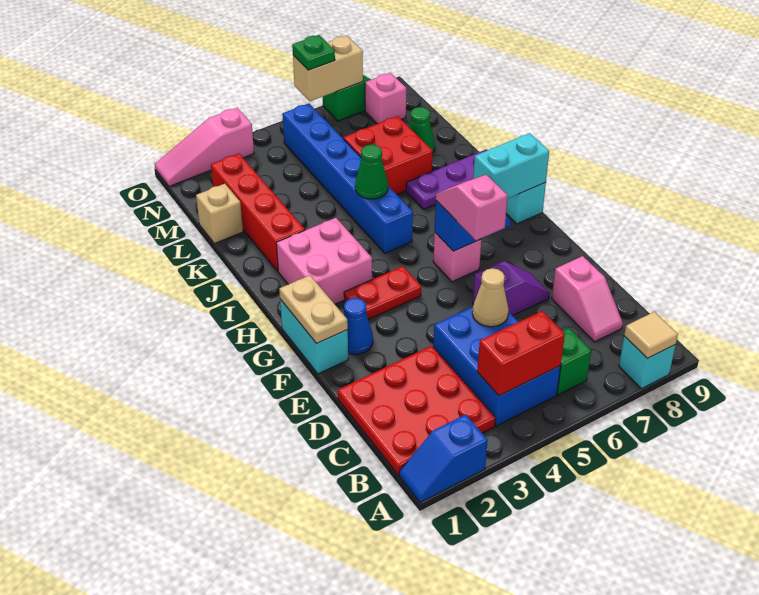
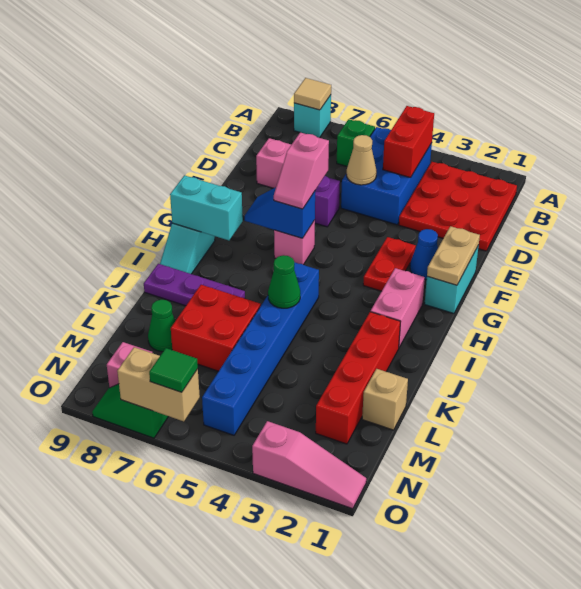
blue slope A1:A2 level 1 top 2 -> none
red brick B4:B5 level 2 -> red brick B4:C4 level 2
red plate G3:G4 level 1 -> red plate F3:G3 level 1
pink brick H2:I3 level 1 -> pink brick H2:I2 level 1
green plate O6 level 3 -> green tile O6 level 3

